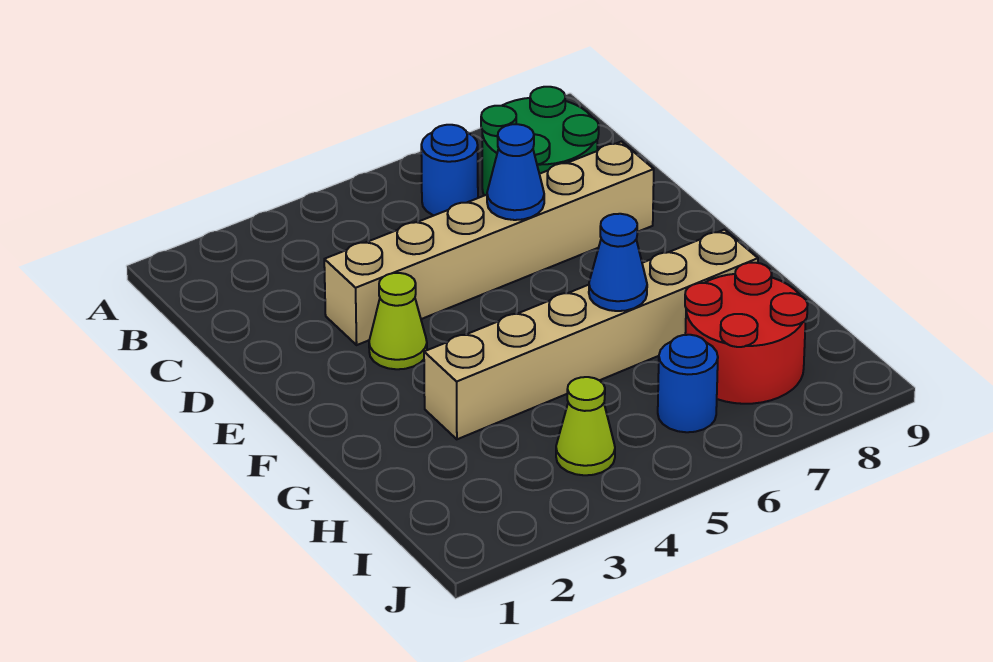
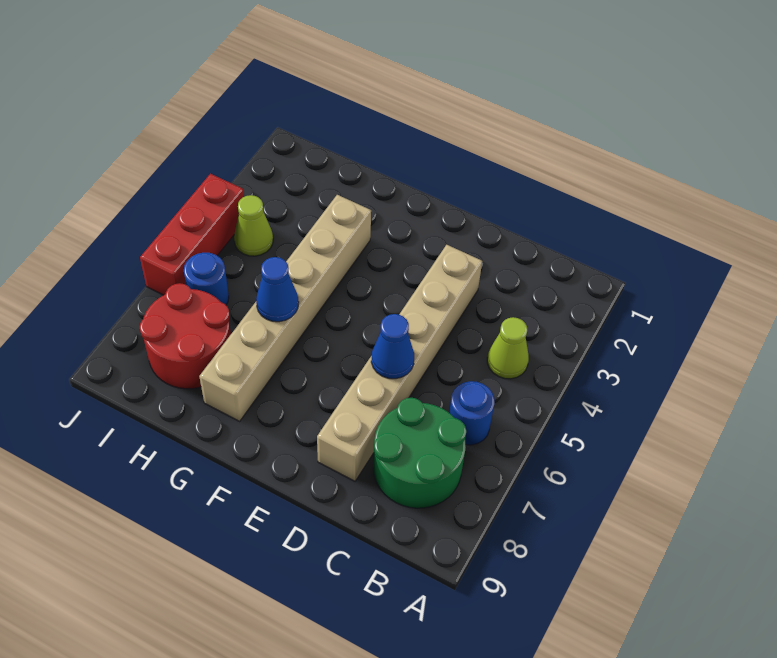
lime cone E3 level 1 -> lime cone B4 level 1
none -> red brick J4:J6 level 1

